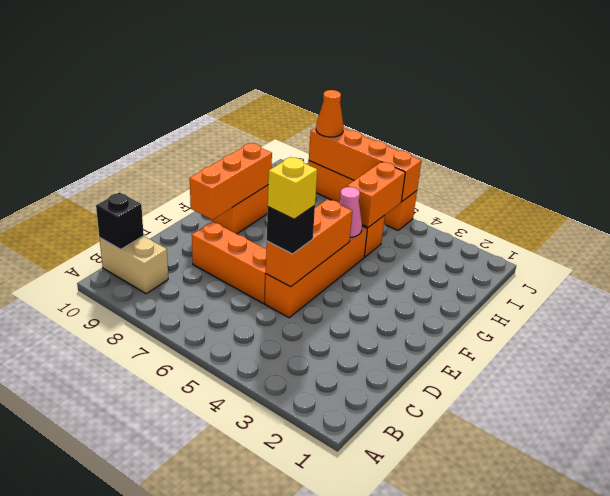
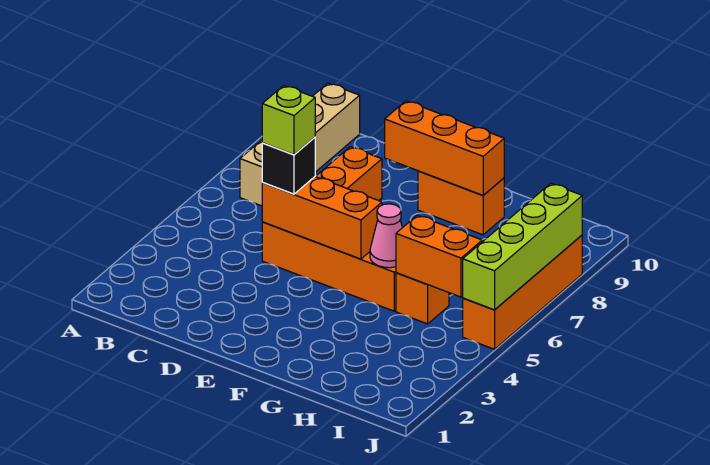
tan brick B9:B10 level 1 -> tan brick B7:B10 level 1
black brick B10 level 2 -> none
yellow brick D5 level 4 -> lime brick D5 level 4
orange brick J5:J8 level 2 -> lime brick J5:J8 level 2
orange cone J8 level 3 -> none

